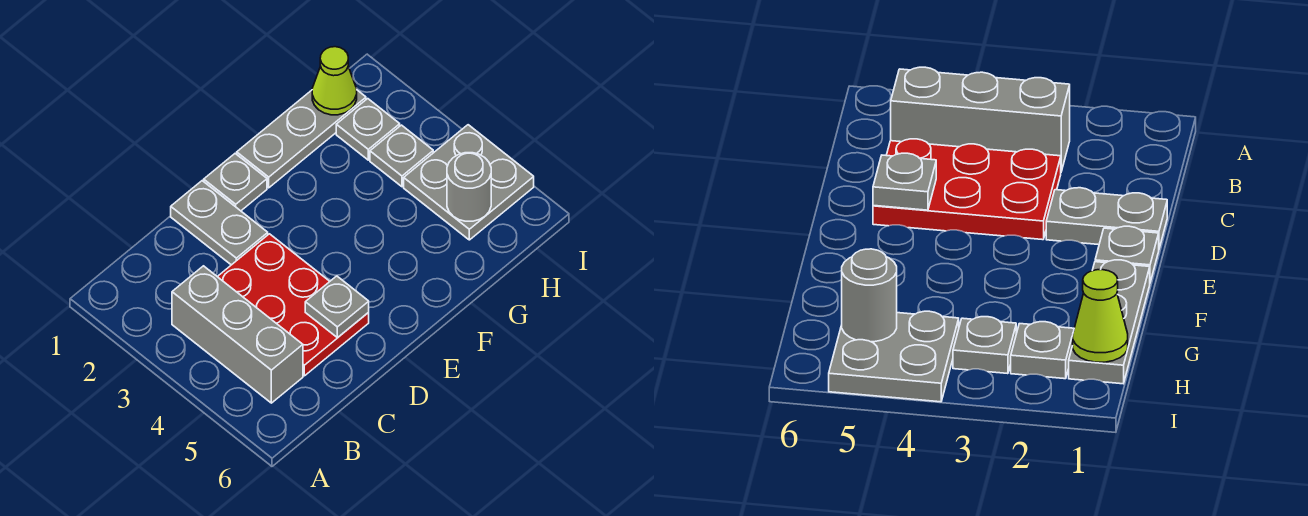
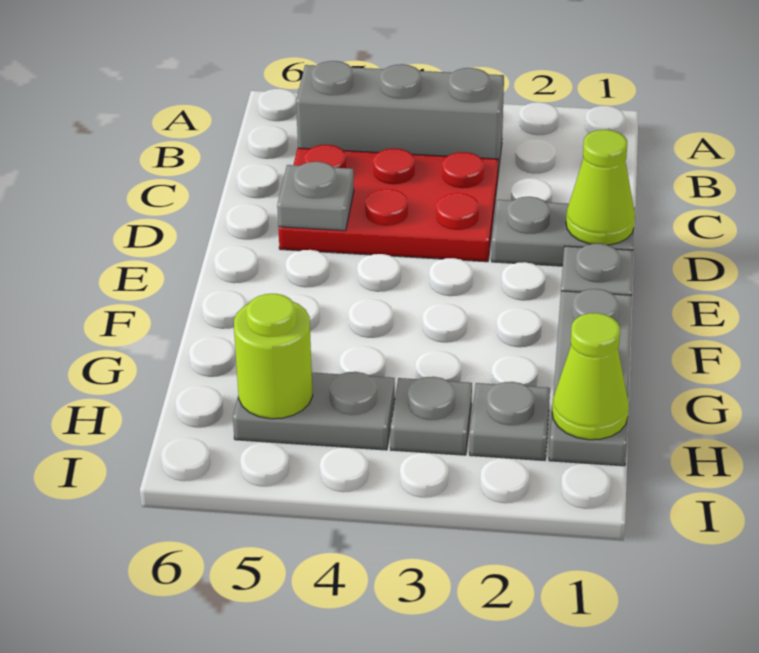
none -> lime cone D1 level 2
grey plate H4:I5 level 1 -> grey plate H4:H5 level 1
grey round brick H5 level 2 -> lime round brick H5 level 2

